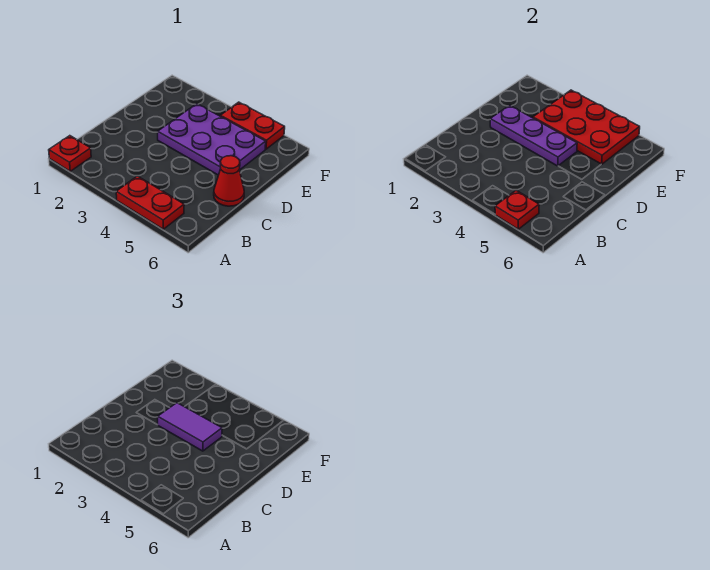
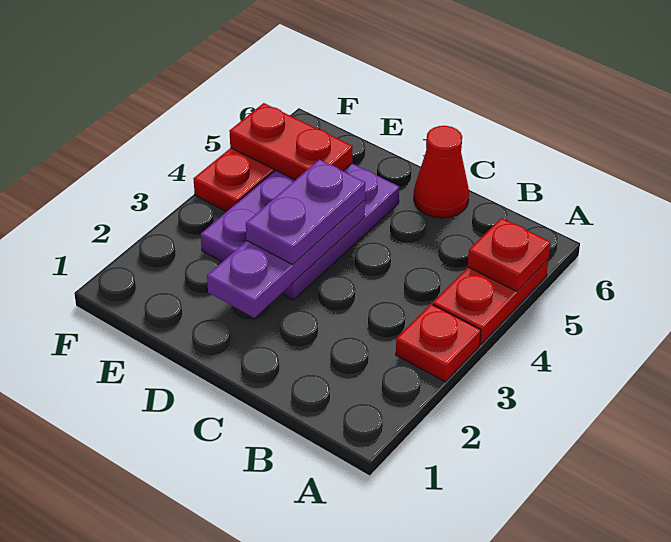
red plate A1 level 1 -> red plate A3 level 1
purple tile D3:D4 level 3 -> purple plate D3:D4 level 3
red plate E3:F5 level 2 -> red plate E5:F5 level 2

